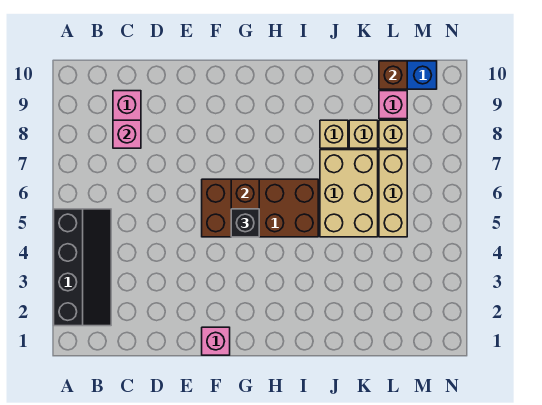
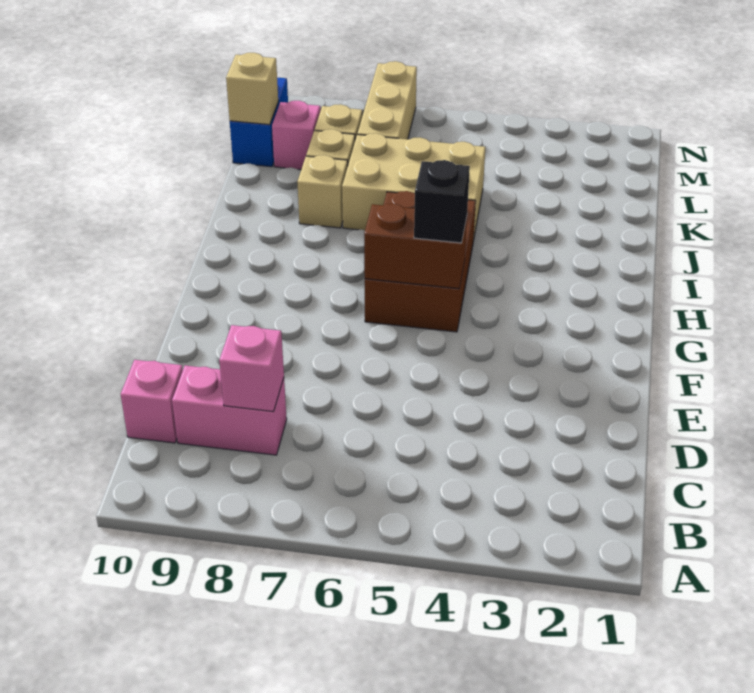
black slope A2:B5 level 1 top A -> none
pink brick F1 level 1 -> pink brick C10 level 1
brown brick F5:I6 level 1 -> brown brick G5:I6 level 1
tan brick L5:L7 level 1 -> tan brick L7:N7 level 1
brown brick L10 level 2 -> tan brick L10 level 2

